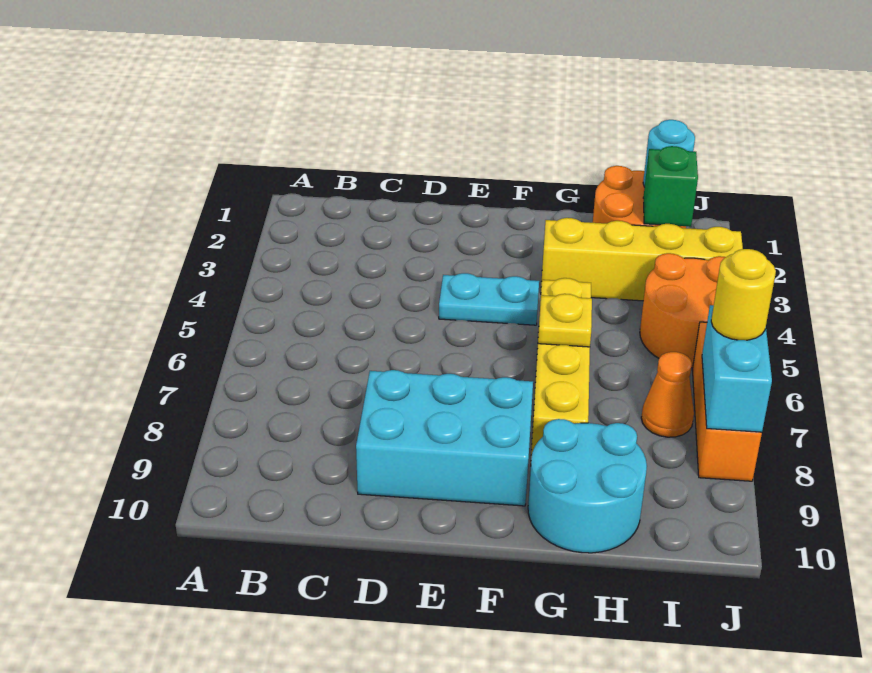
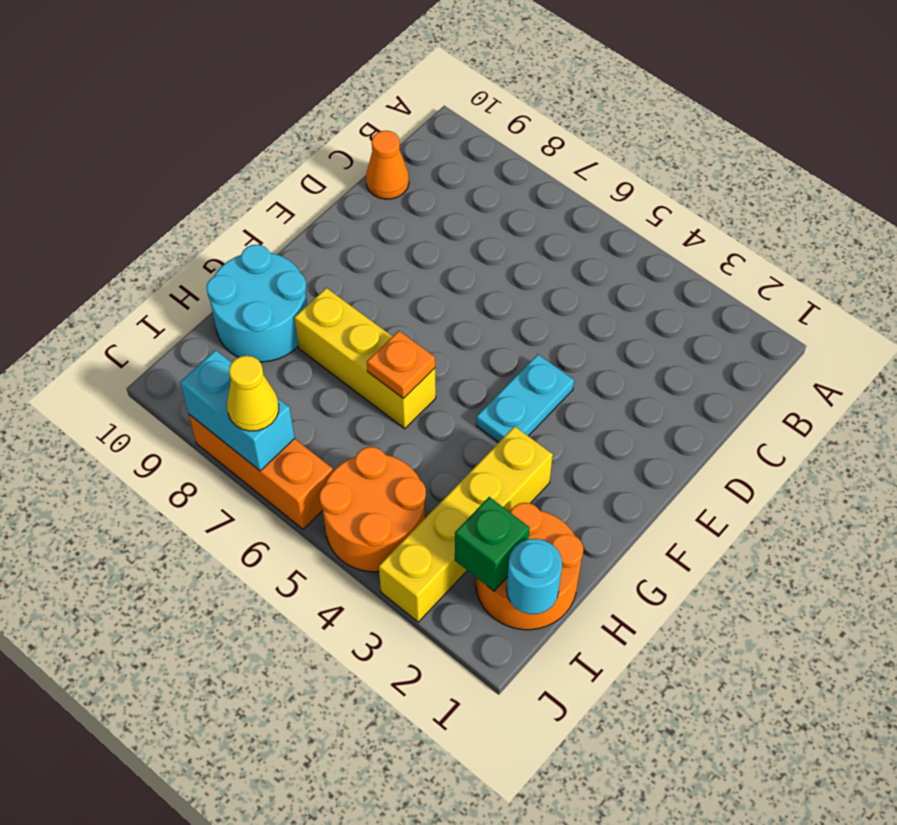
cyan brick D8:F9 level 1 -> none
yellow brick G5:G8 level 1 -> yellow brick G6:G8 level 1
yellow plate G6 level 2 -> orange plate G6 level 2
orange cone I7 level 1 -> orange cone C10 level 1
yellow round brick J7 level 3 -> yellow cone J7 level 3

